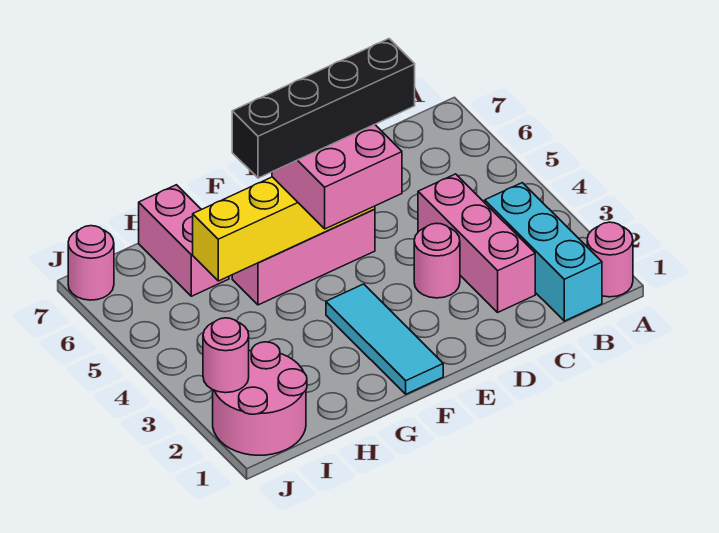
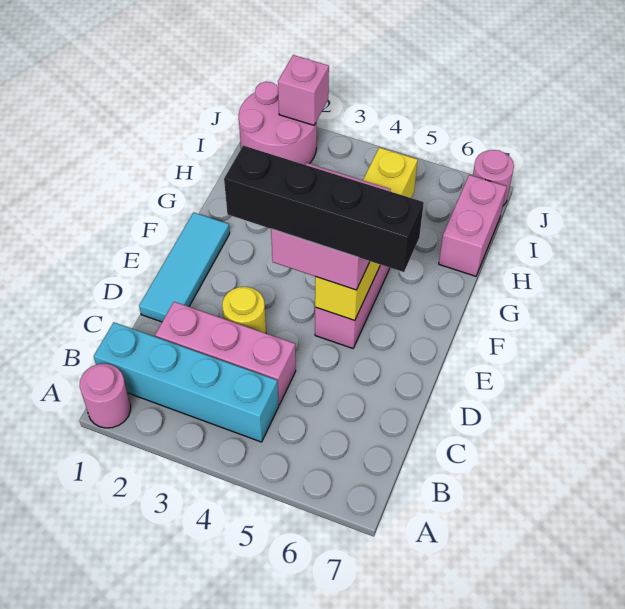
cyan brick B1:B3 level 1 -> cyan brick B1:B4 level 1
pink round brick D3 level 1 -> yellow round brick D3 level 1
black brick D5:G5 level 4 -> black brick E3:E6 level 4
cyan tile F1:F3 level 1 -> cyan tile D1:F1 level 1
pink brick H6:H7 level 1 -> pink brick H7:I7 level 1
pink round brick J2 level 2 -> pink brick J2 level 2

